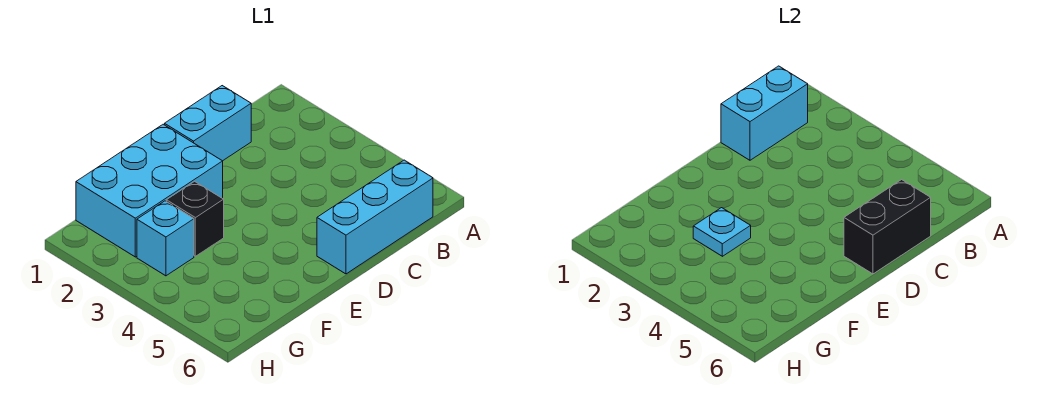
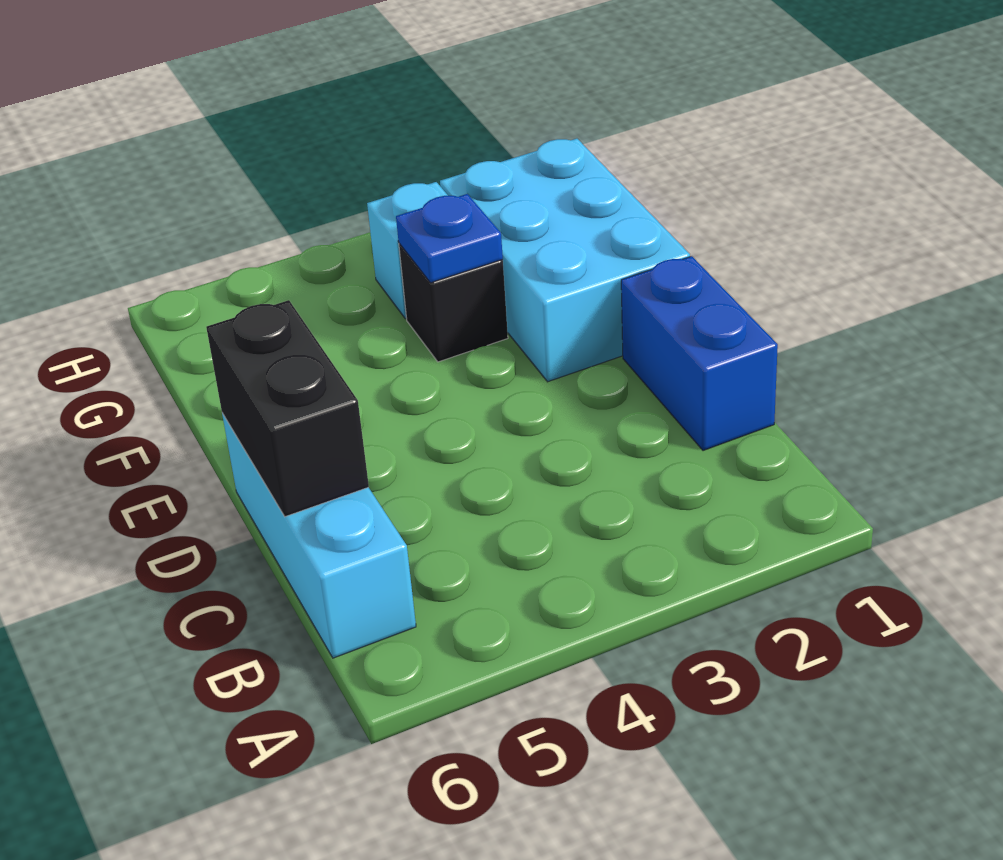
cyan brick B1:C1 level 2 -> none
cyan brick C1:D1 level 1 -> blue brick C1:D1 level 1
cyan plate F3 level 2 -> blue plate F3 level 2

